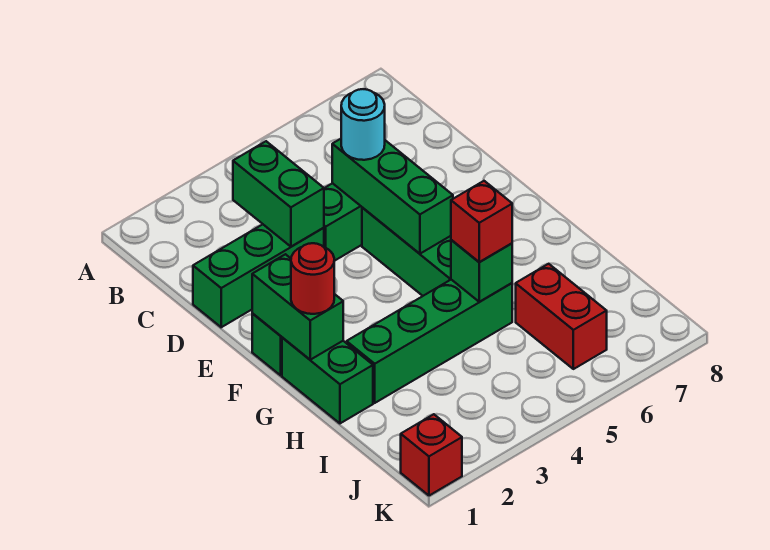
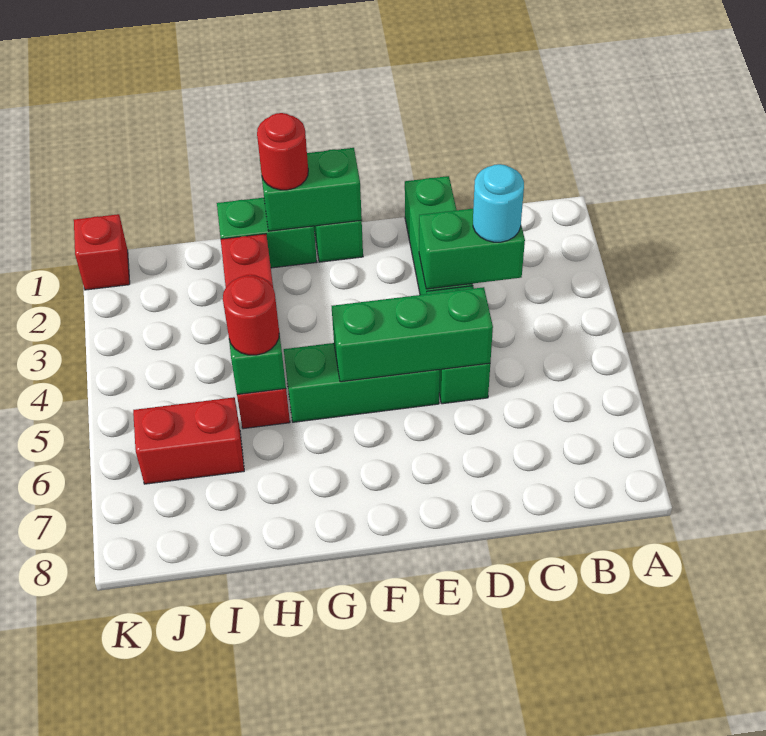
cyan round brick D5 level 3 -> cyan round brick C3 level 3
green brick H2:H5 level 1 -> red brick H2:H5 level 1
red brick H5 level 3 -> red round brick H5 level 3

